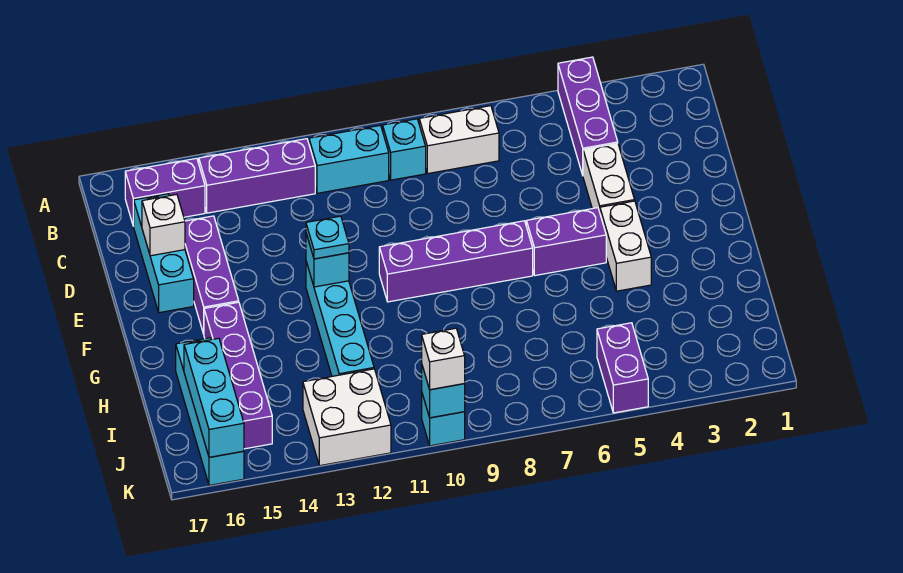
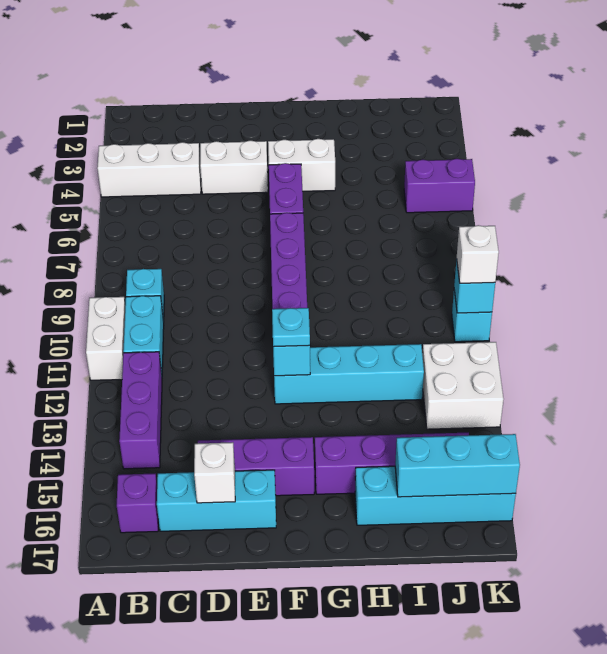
purple brick A4:C4 level 1 -> white brick A4:C4 level 1
white brick B7:B8 level 1 -> white brick A10:A11 level 1
purple brick B15:B16 level 1 -> purple brick B16 level 1

